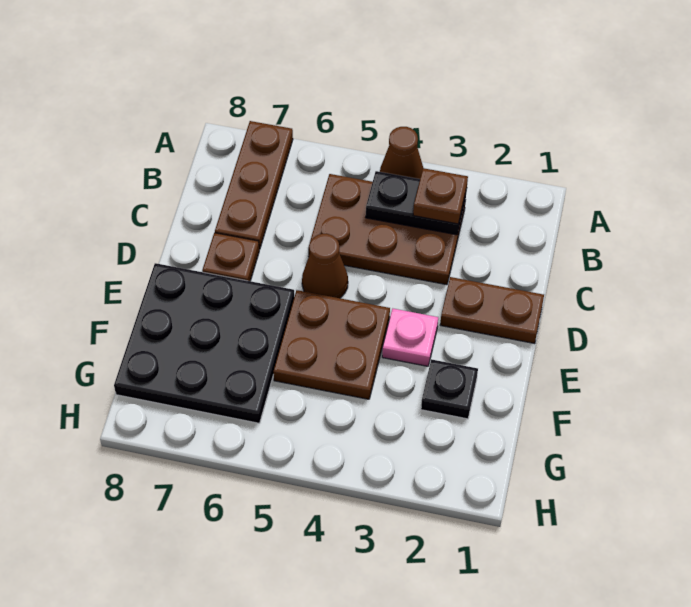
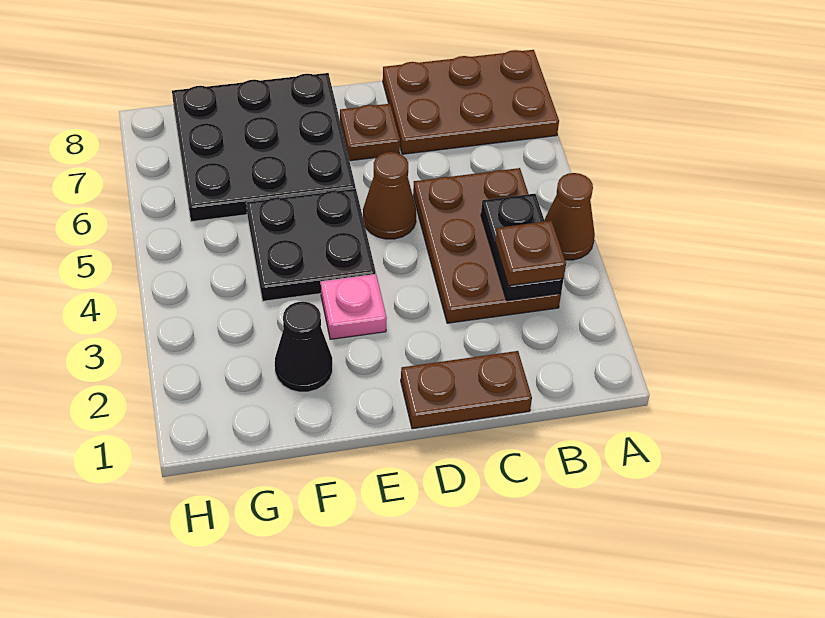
brown plate A7:C7 level 1 -> brown plate A7:C8 level 1
brown plate D1:D2 level 1 -> brown plate C1:D1 level 1
brown plate E4:F5 level 1 -> black plate E4:F5 level 1
black plate F2 level 1 -> black cone F2 level 1

